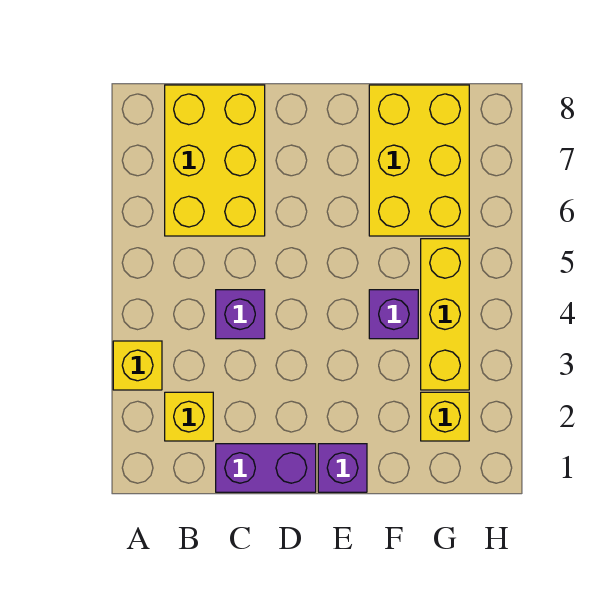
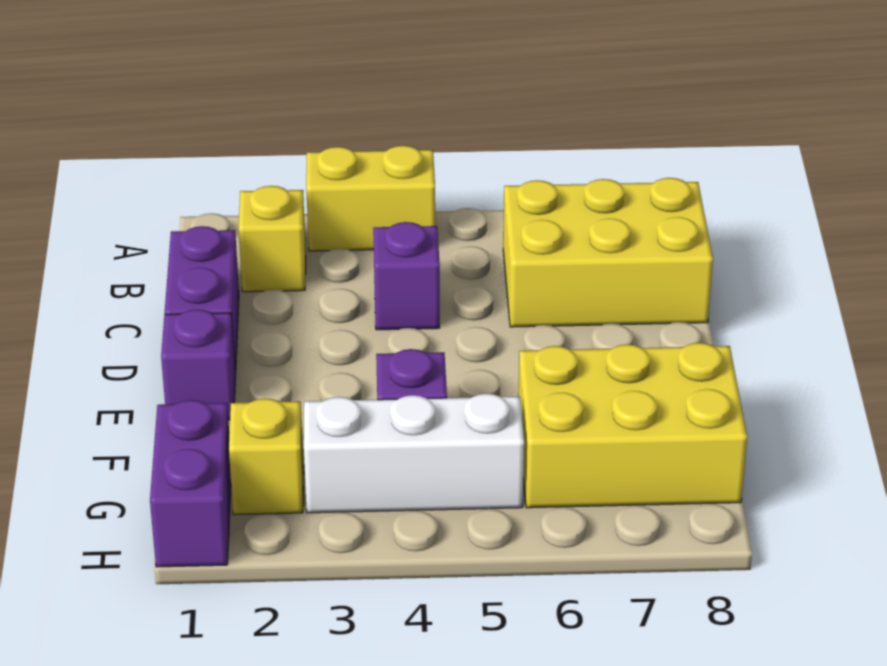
yellow brick A3 level 1 -> yellow brick A3:A4 level 1
none -> purple brick G1:H1 level 1
yellow brick G3:G5 level 1 -> white brick G3:G5 level 1

